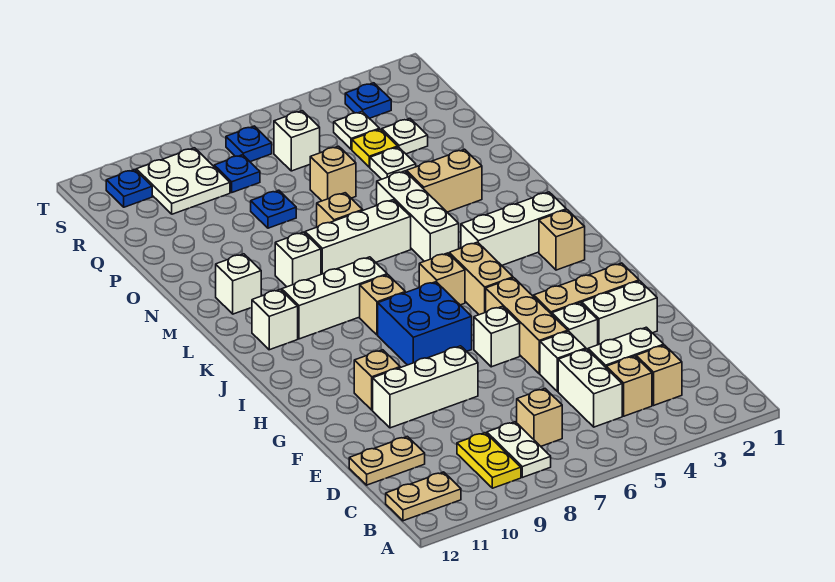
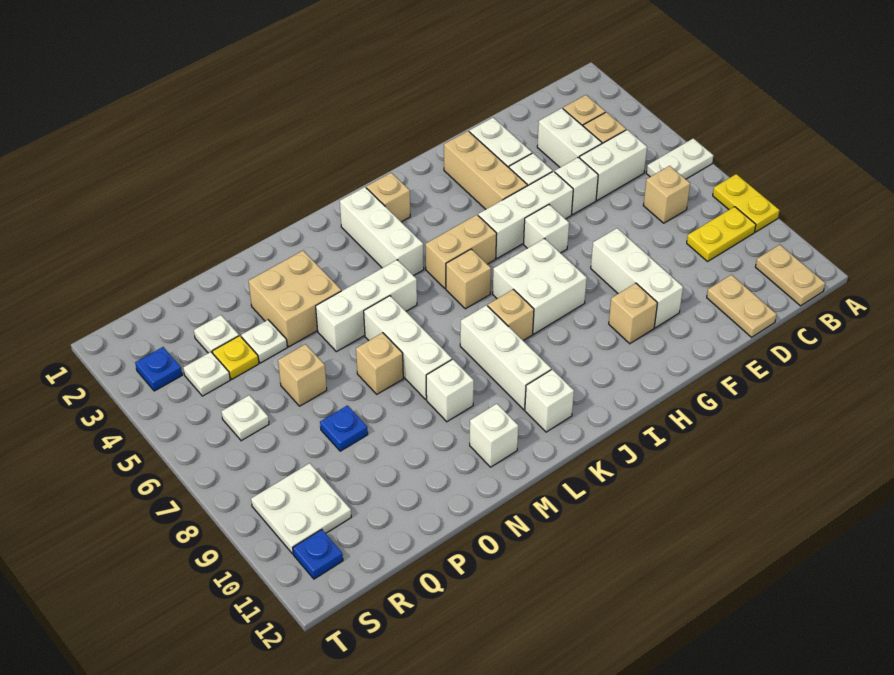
none -> yellow plate A8:A9 level 1
white plate B8:C8 level 1 -> white plate A6:B6 level 1
tan brick F5:H5 level 1 -> white brick F5:H5 level 1
blue brick H7:I8 level 1 -> white brick H7:I8 level 1
tan brick N3:N4 level 1 -> tan brick N3:O4 level 1
white brick R6 level 1 -> white plate R6 level 1
blue plate R8 level 1 -> none
blue plate S7 level 1 -> none

